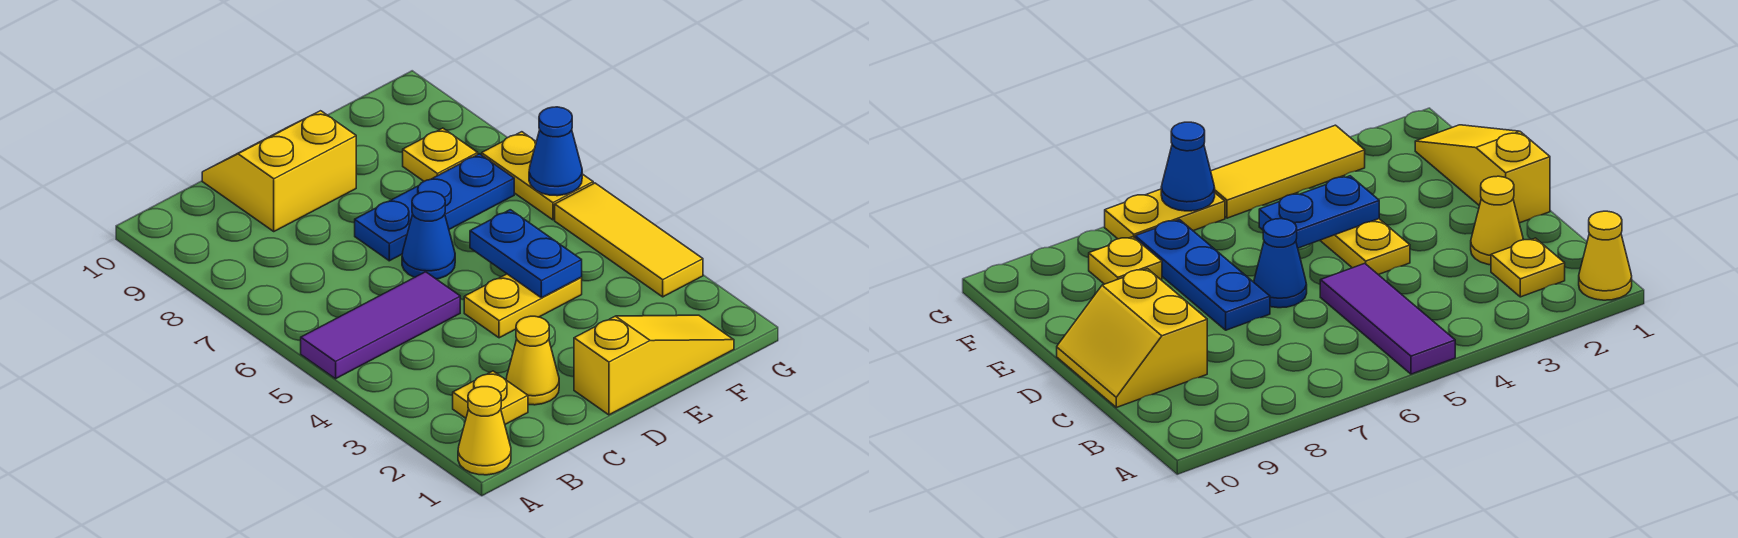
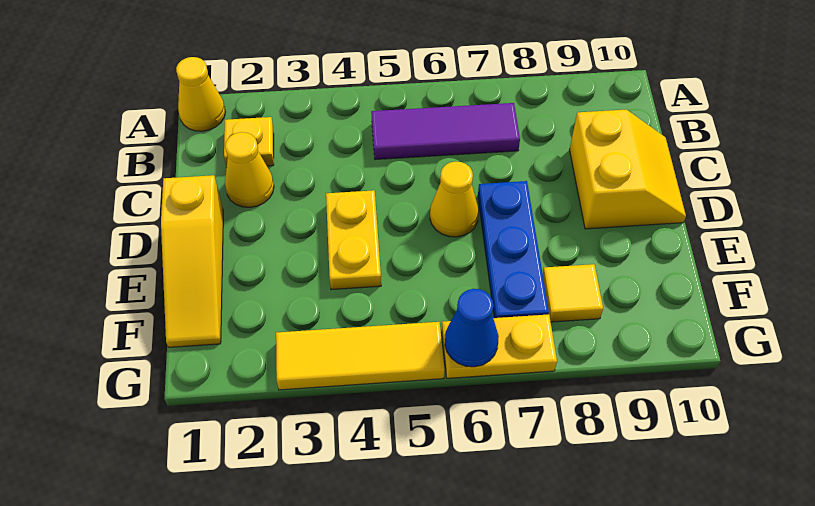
purple tile A5:C5 level 1 -> purple tile B5:B7 level 1
blue cone D6 level 1 -> yellow cone D6 level 1
blue plate E4:E5 level 2 -> none
yellow plate F8 level 1 -> yellow tile F8 level 1

